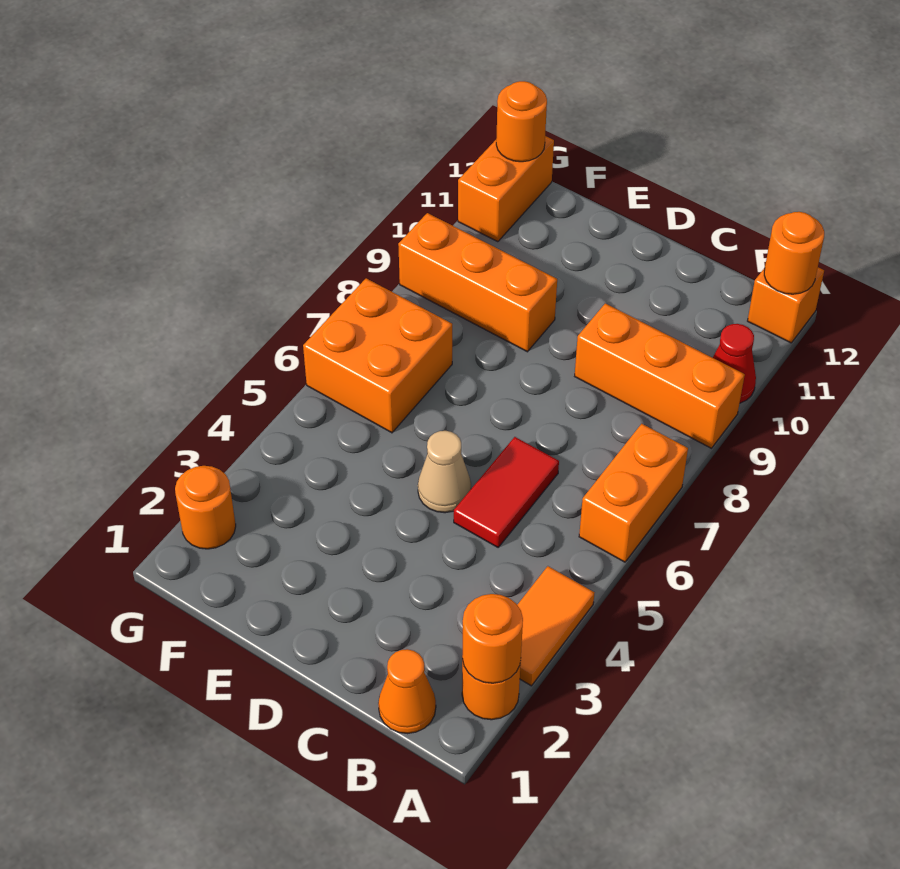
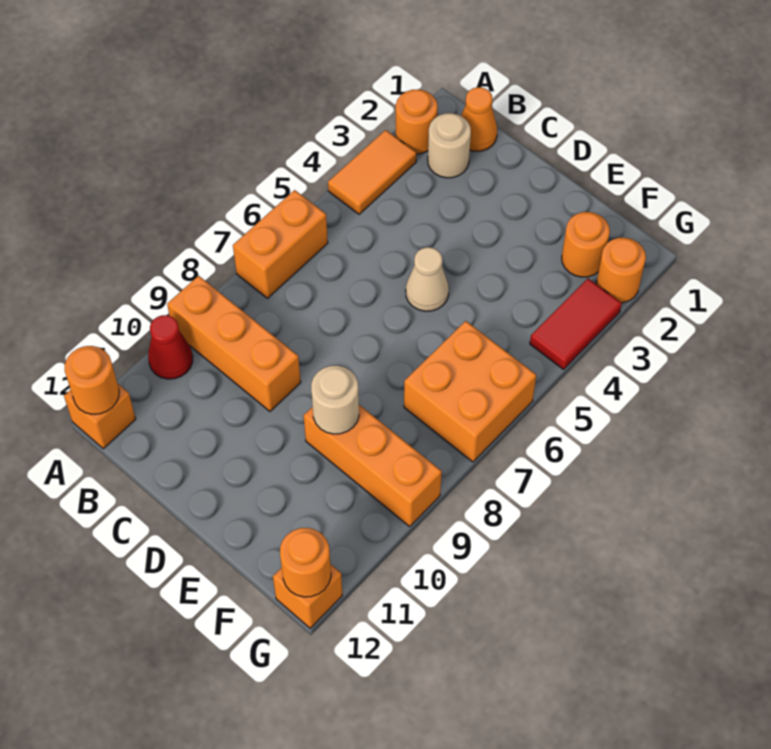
orange round brick A2 level 2 -> orange round brick F2 level 1
none -> tan round brick B2 level 1
red tile C5:C6 level 1 -> red tile G3:G4 level 1
none -> tan round brick E9 level 2
orange brick G11:G12 level 1 -> orange brick G12 level 1

